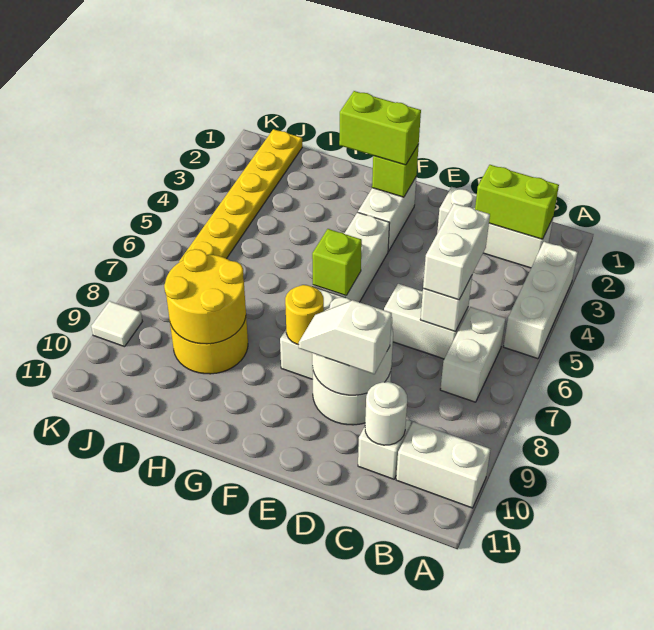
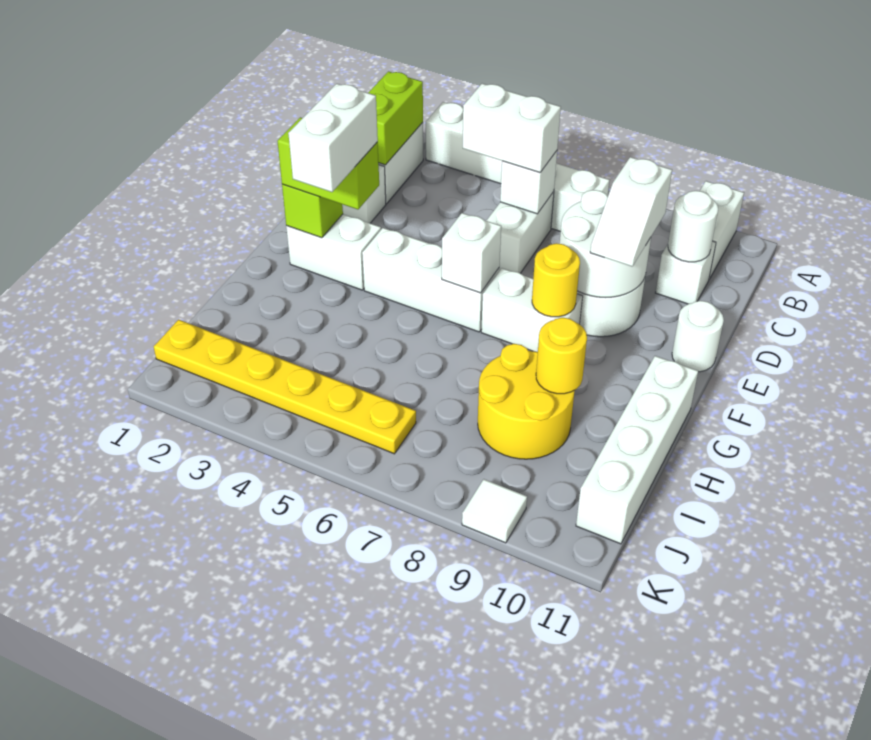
none -> white round brick E11 level 1
lime brick F2:G2 level 3 -> lime brick F2:F3 level 3
none -> white brick F3:G3 level 4
lime brick F6 level 2 -> white brick F6 level 2
none -> white brick G11:J11 level 1
yellow round brick H8:I9 level 2 -> yellow round brick H9 level 2

